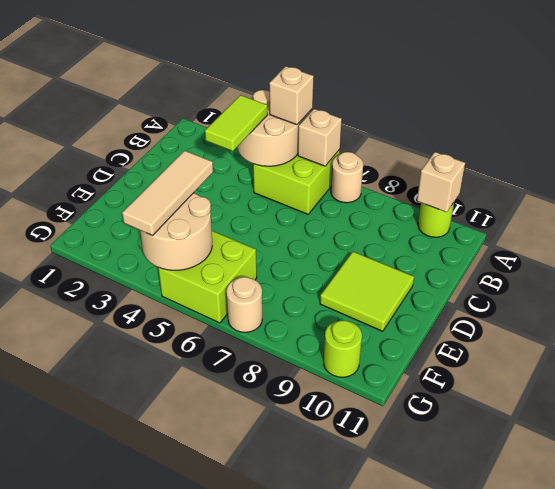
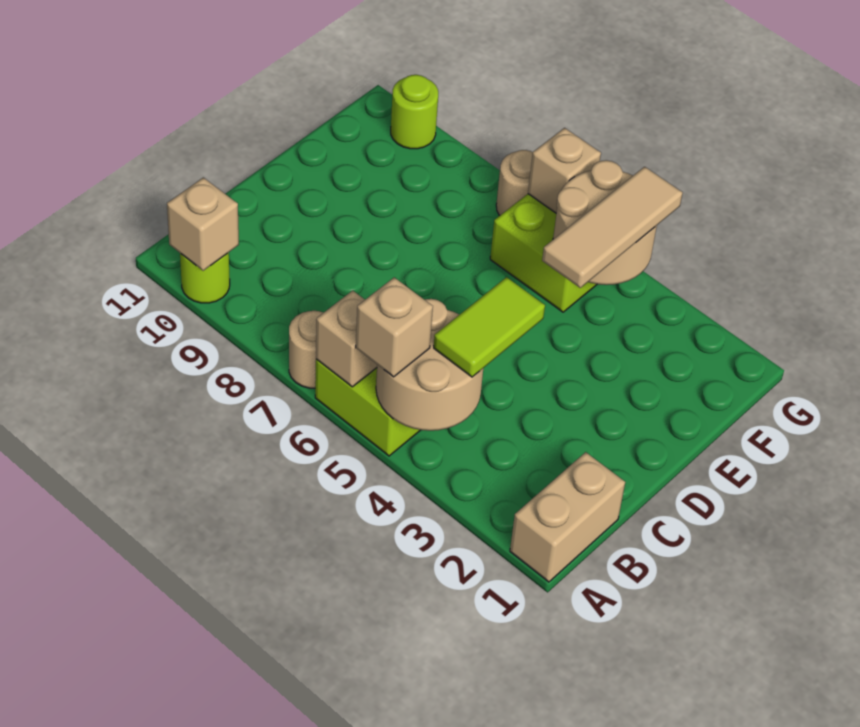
none -> tan brick A1:B1 level 1
lime tile D9:E10 level 1 -> none
none -> tan brick G6 level 2

